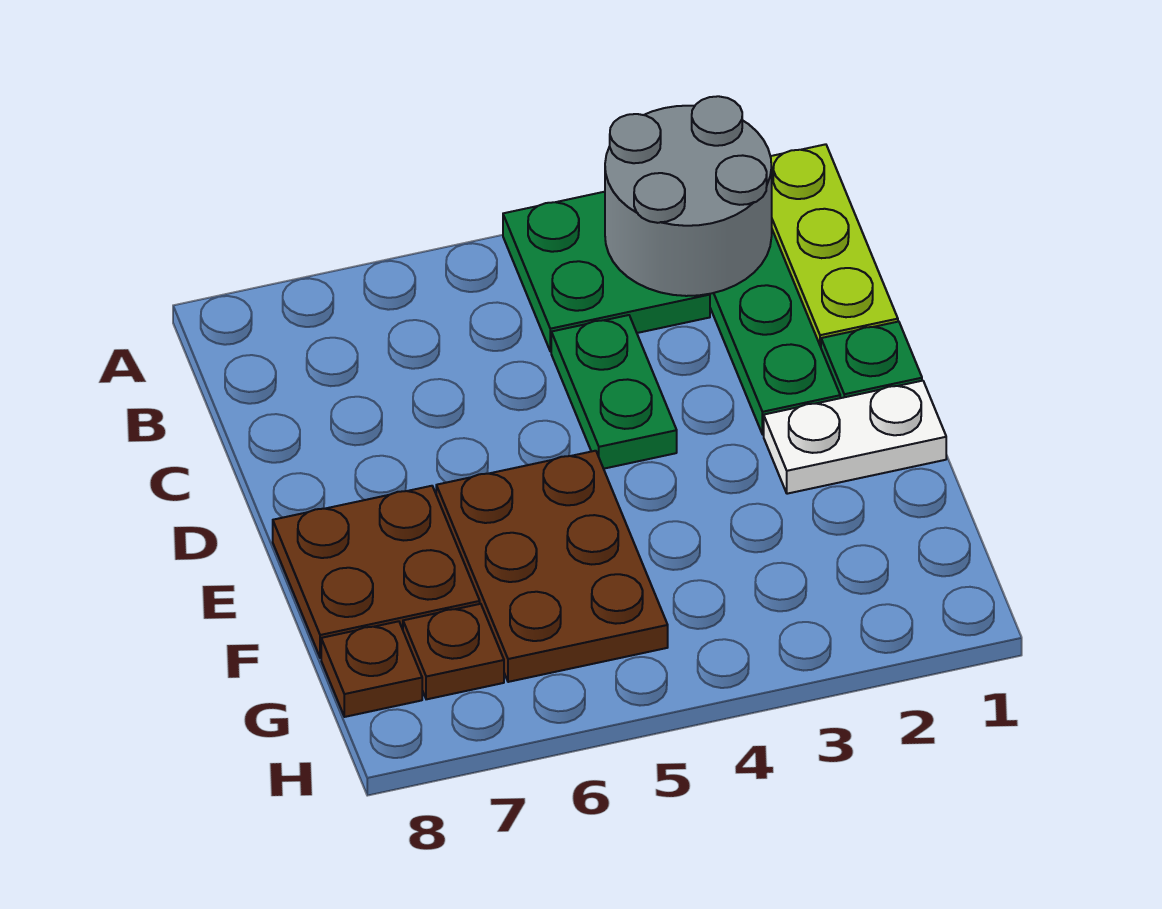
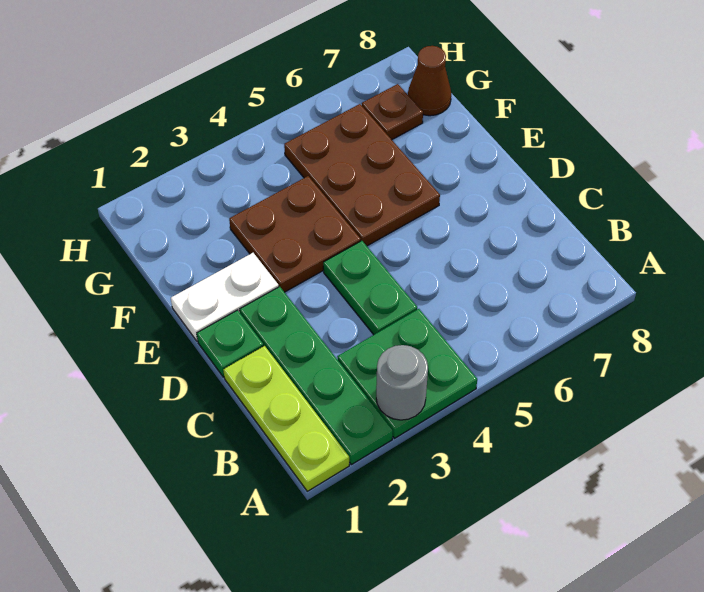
grey round brick A2:B3 level 2 -> grey round brick A3 level 2
brown plate E7:F8 level 1 -> brown plate E3:F4 level 1
brown plate G8 level 1 -> brown cone G8 level 1

